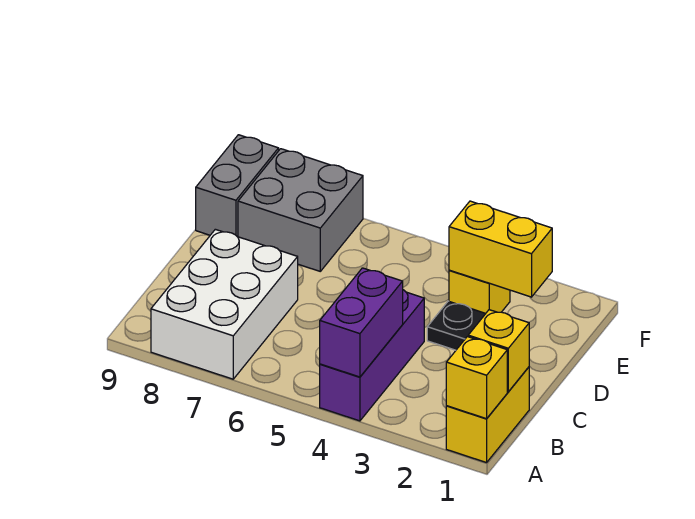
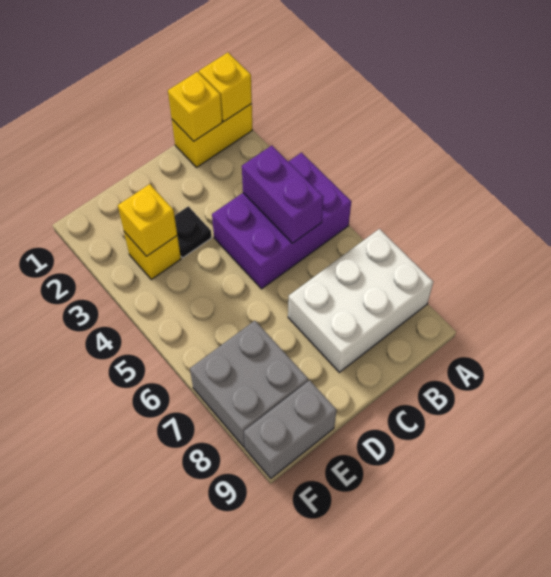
purple brick A4:C4 level 1 -> purple brick A4:C5 level 1
purple brick A4:B4 level 2 -> purple brick B4:B5 level 2
yellow brick E2:E3 level 2 -> yellow brick E3 level 2

